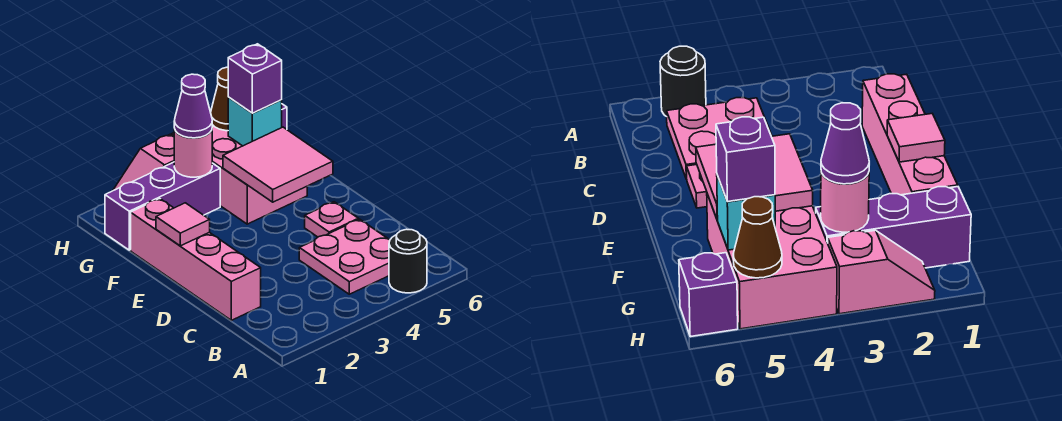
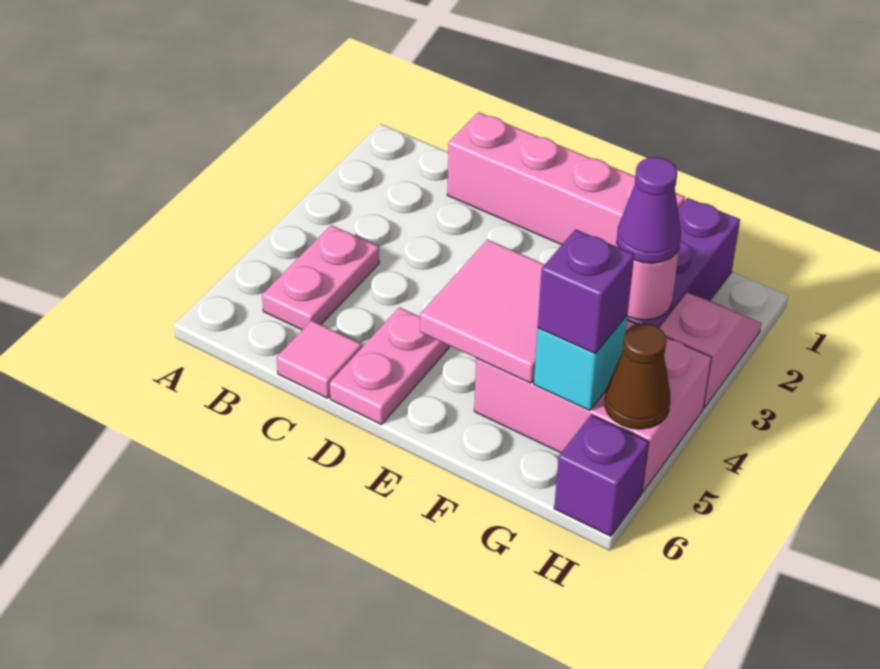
black round brick A5 level 1 -> none
pink plate B4:C5 level 1 -> pink plate B4:B5 level 1
pink plate D5 level 1 -> pink plate D5:D6 level 1
pink tile E1 level 2 -> pink tile C6 level 1

